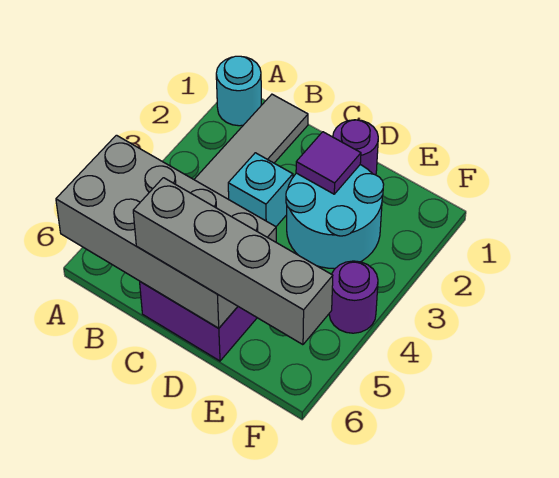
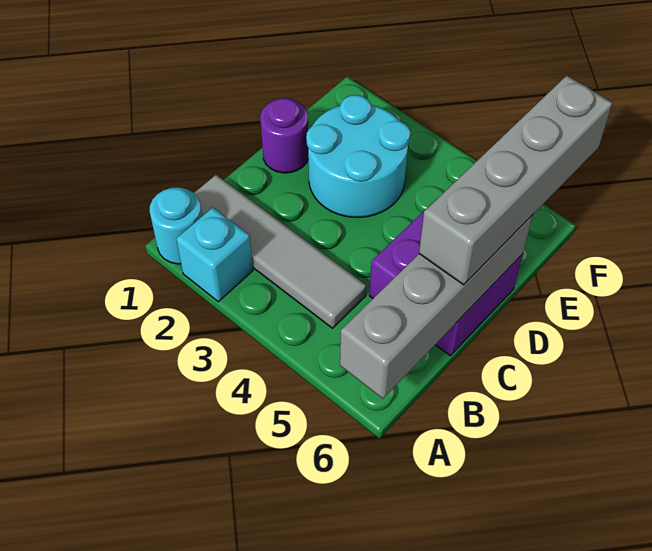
grey brick A5:D6 level 2 -> grey brick A6:D6 level 2
cyan brick C3 level 1 -> cyan brick A2 level 1
purple tile D2 level 2 -> none
purple round brick F4 level 1 -> none

